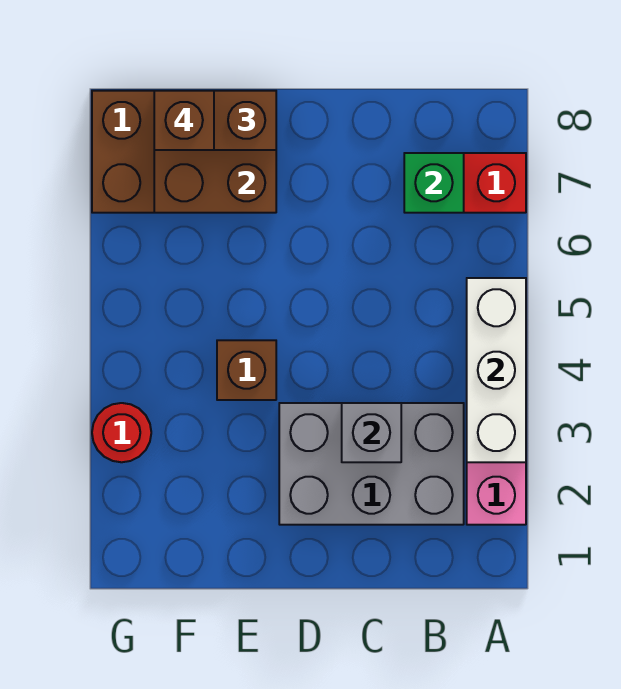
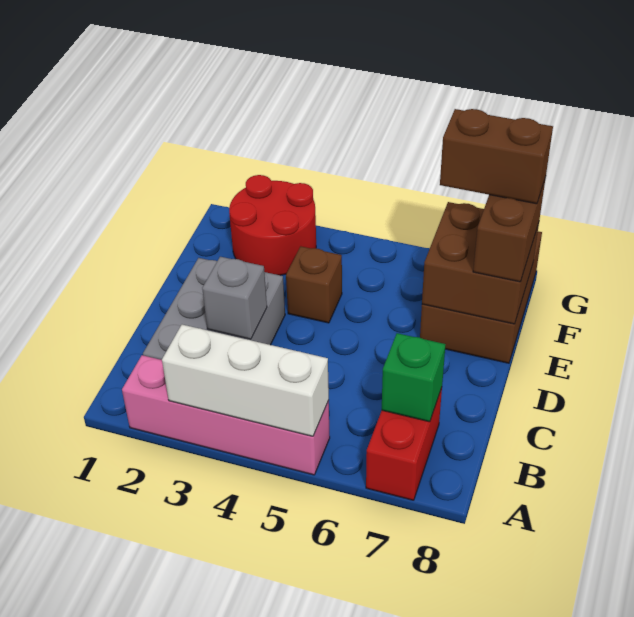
brown brick F8 level 4 -> brown brick F7:F8 level 4
red round brick G3 level 1 -> red round brick F2:G3 level 1

